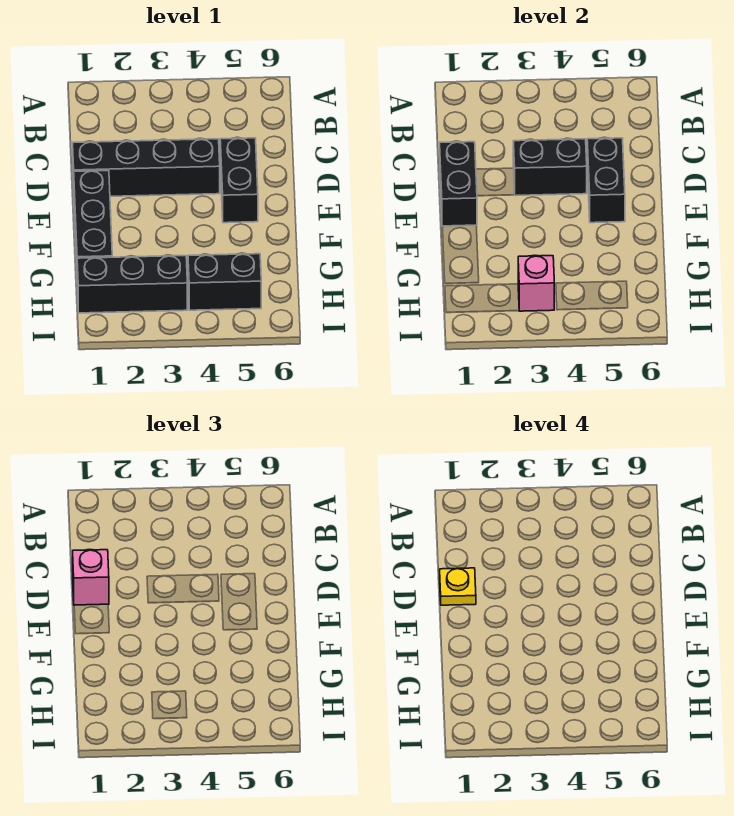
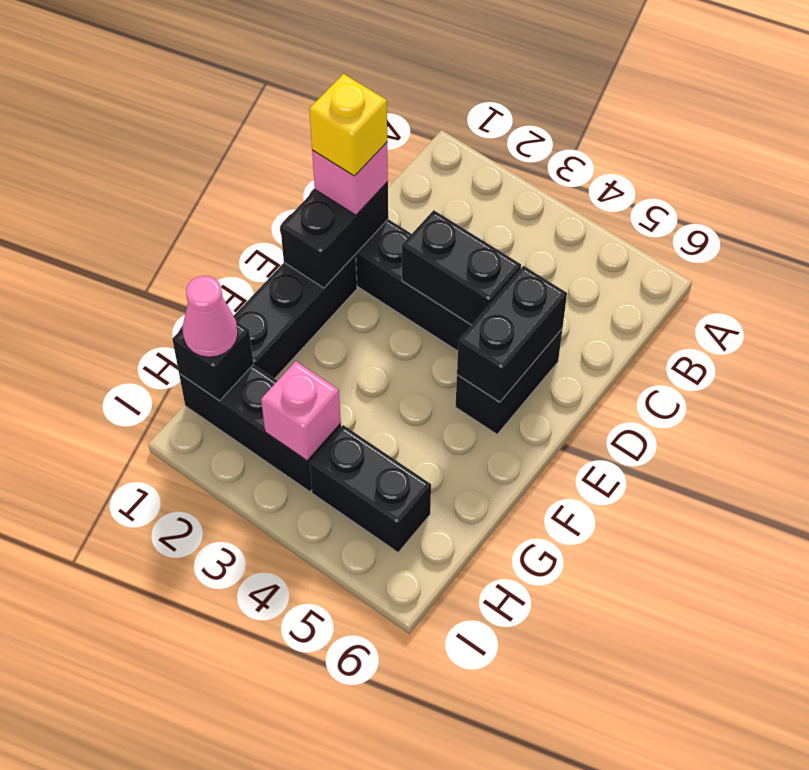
yellow plate D1 level 4 -> yellow brick D1 level 4
none -> black brick H1 level 2
none -> pink cone H1 level 3

